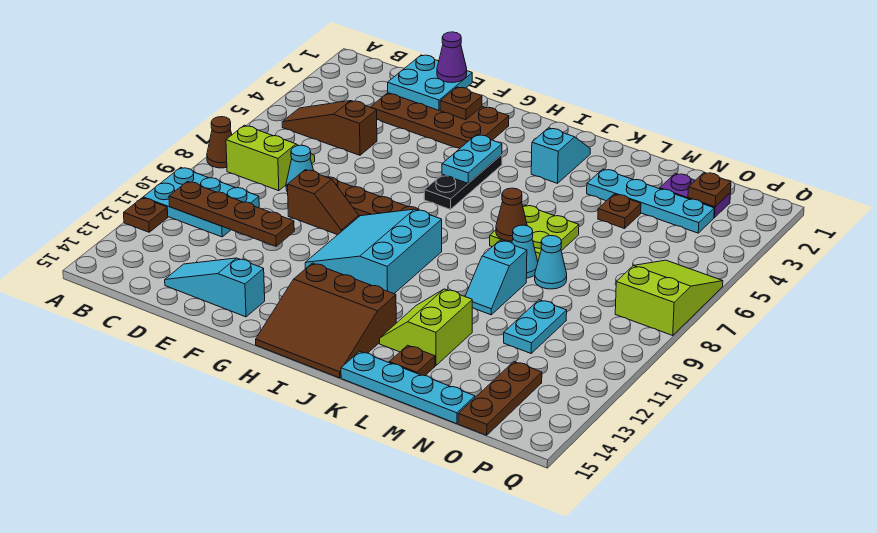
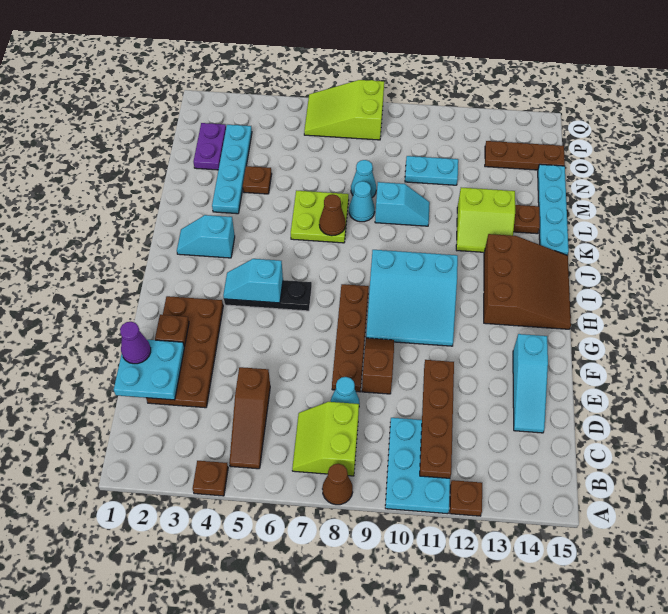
cyan plate H4:H5 level 2 -> cyan slope H4:H5 level 2 top 5
brown plate O2 level 2 -> brown plate A4 level 1

